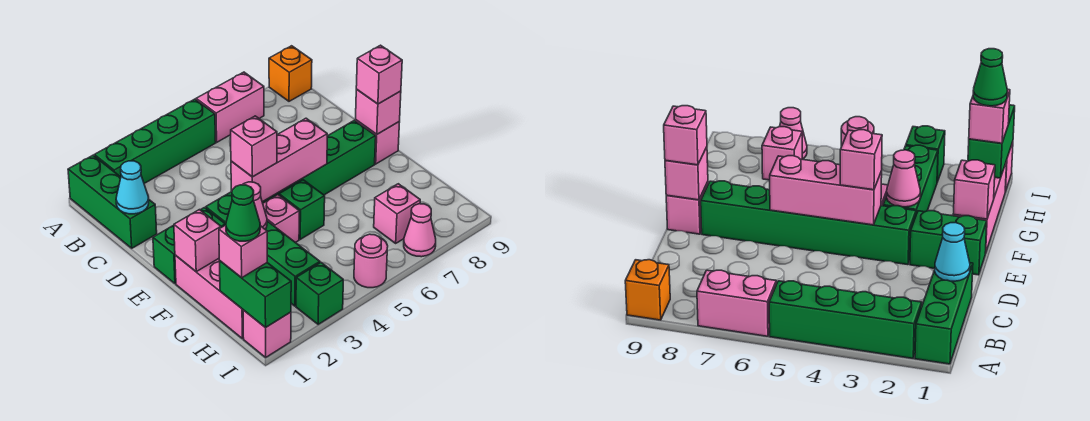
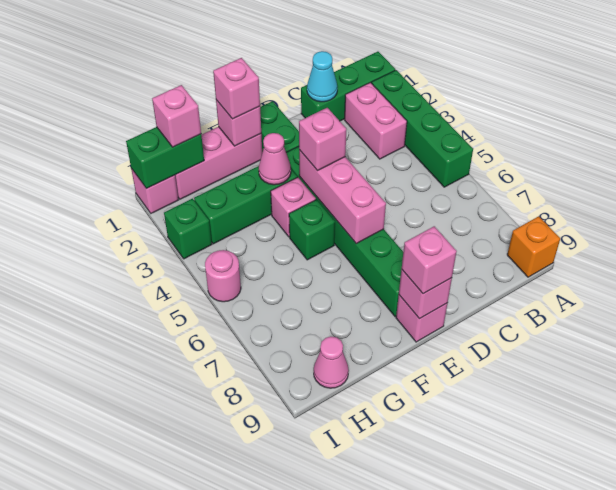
pink brick A6:A7 level 1 -> pink brick B2:B3 level 1
green cone H1 level 4 -> none
pink brick H7 level 1 -> pink brick F1 level 3
pink cone I7 level 1 -> pink cone H9 level 1

